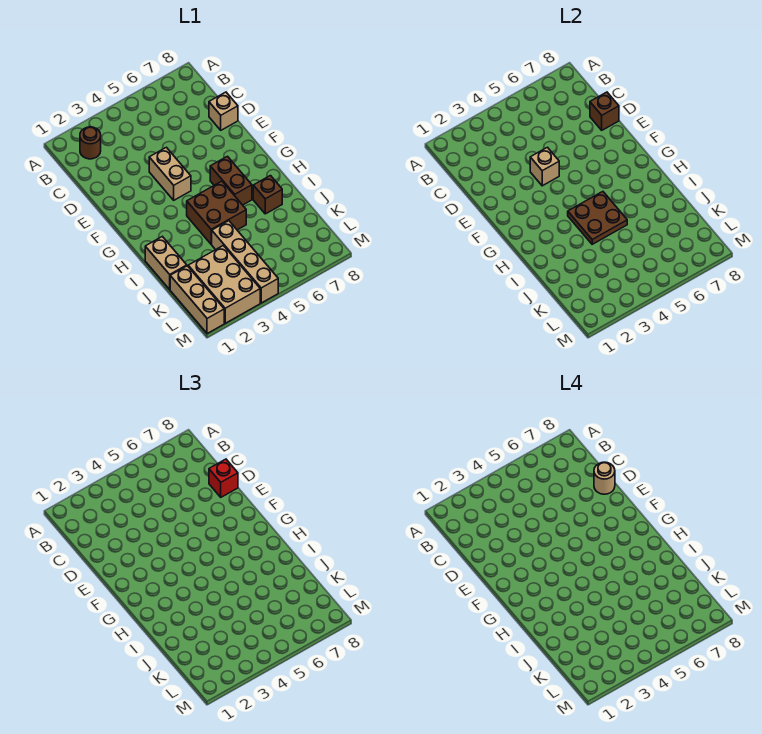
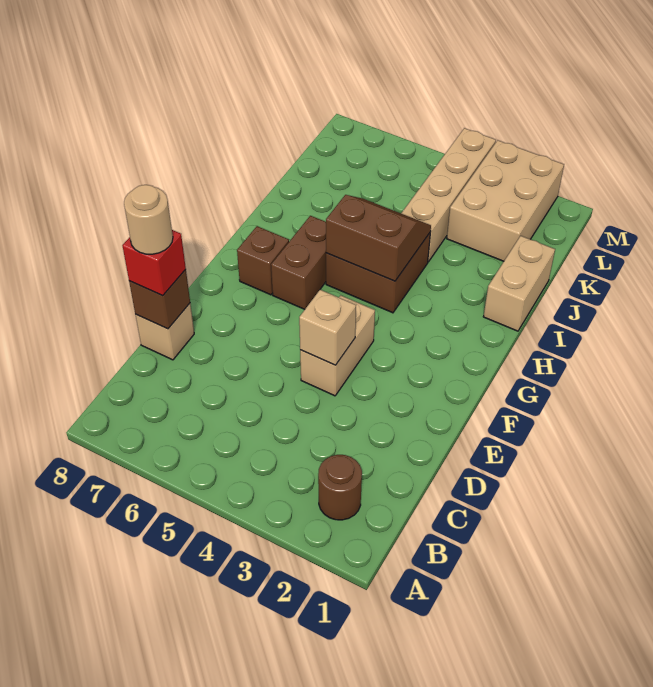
brown plate H4:I5 level 2 -> brown slope H4:I5 level 2 top H
brown brick I7 level 1 -> brown brick G7 level 1
tan brick K1:M1 level 1 -> none

